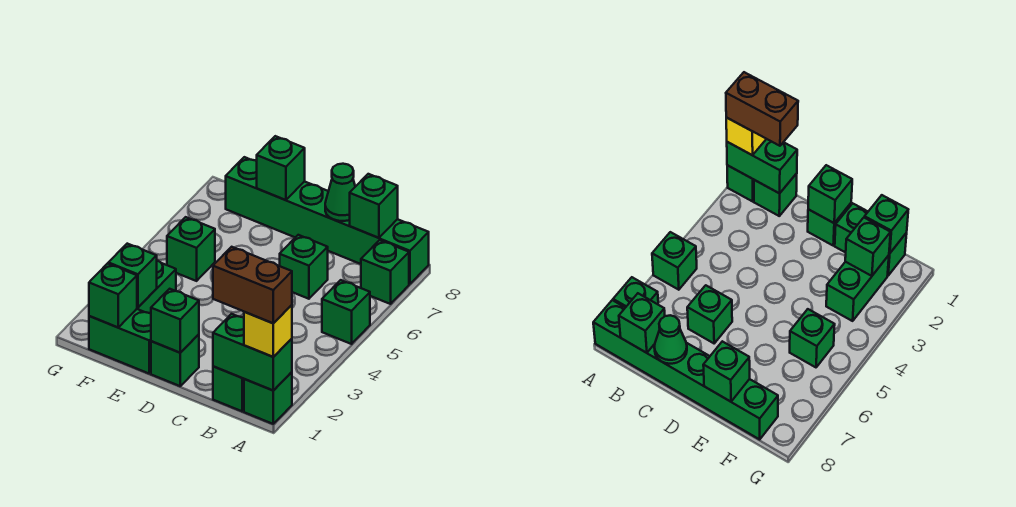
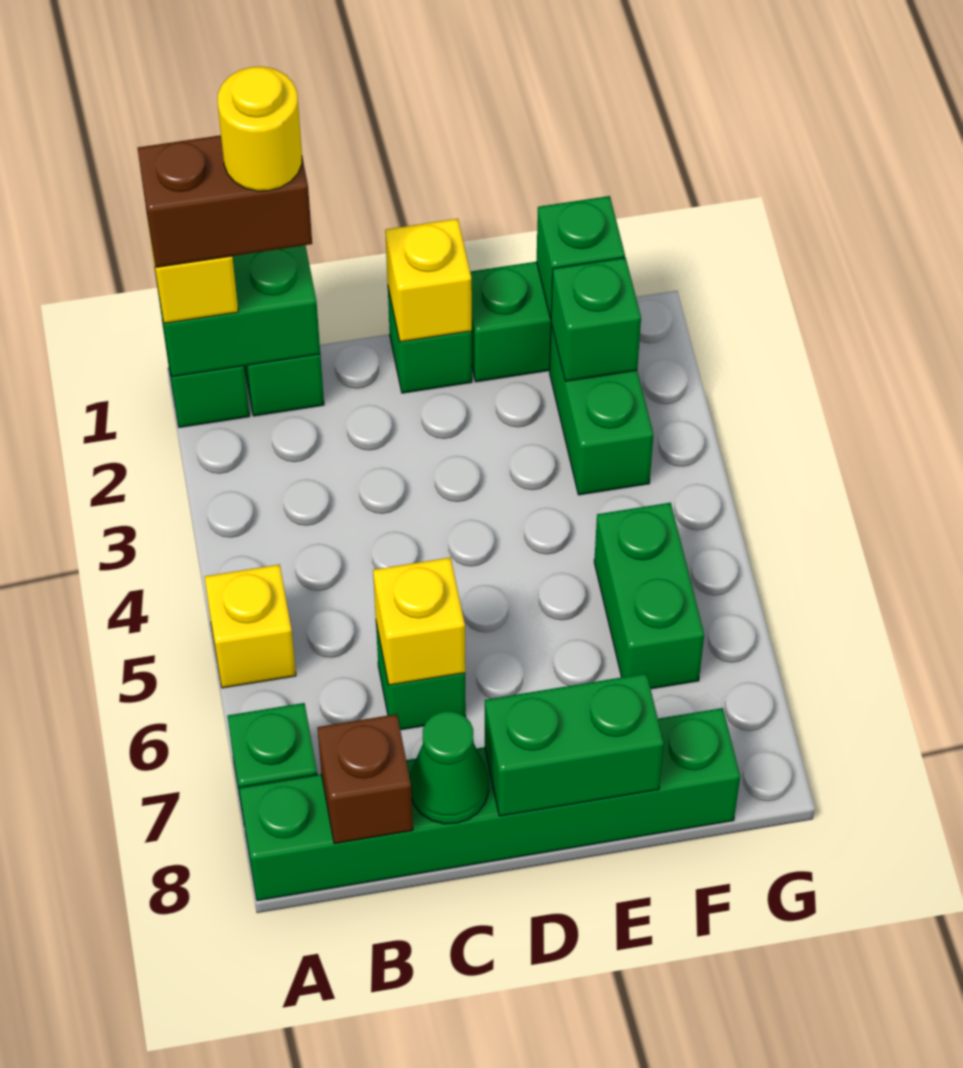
green brick A5 level 1 -> yellow brick A5 level 1
none -> yellow round brick B1 level 5
green brick B8 level 2 -> brown brick B8 level 2
none -> yellow brick C6 level 2
green brick D1 level 2 -> yellow brick D1 level 2
green brick E8 level 2 -> green brick D8:E8 level 2
green brick F5 level 1 -> green brick F5:F6 level 1

